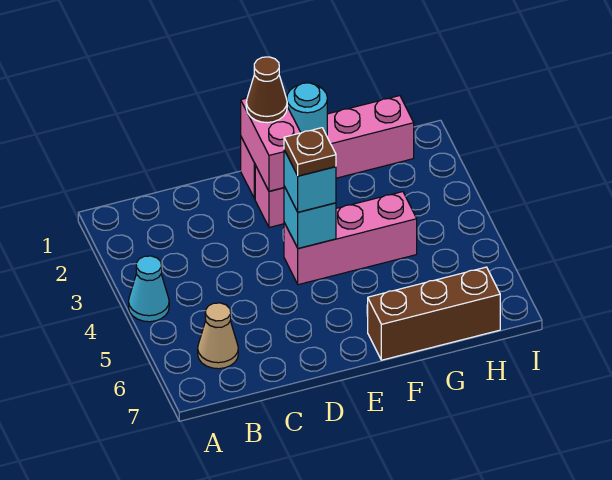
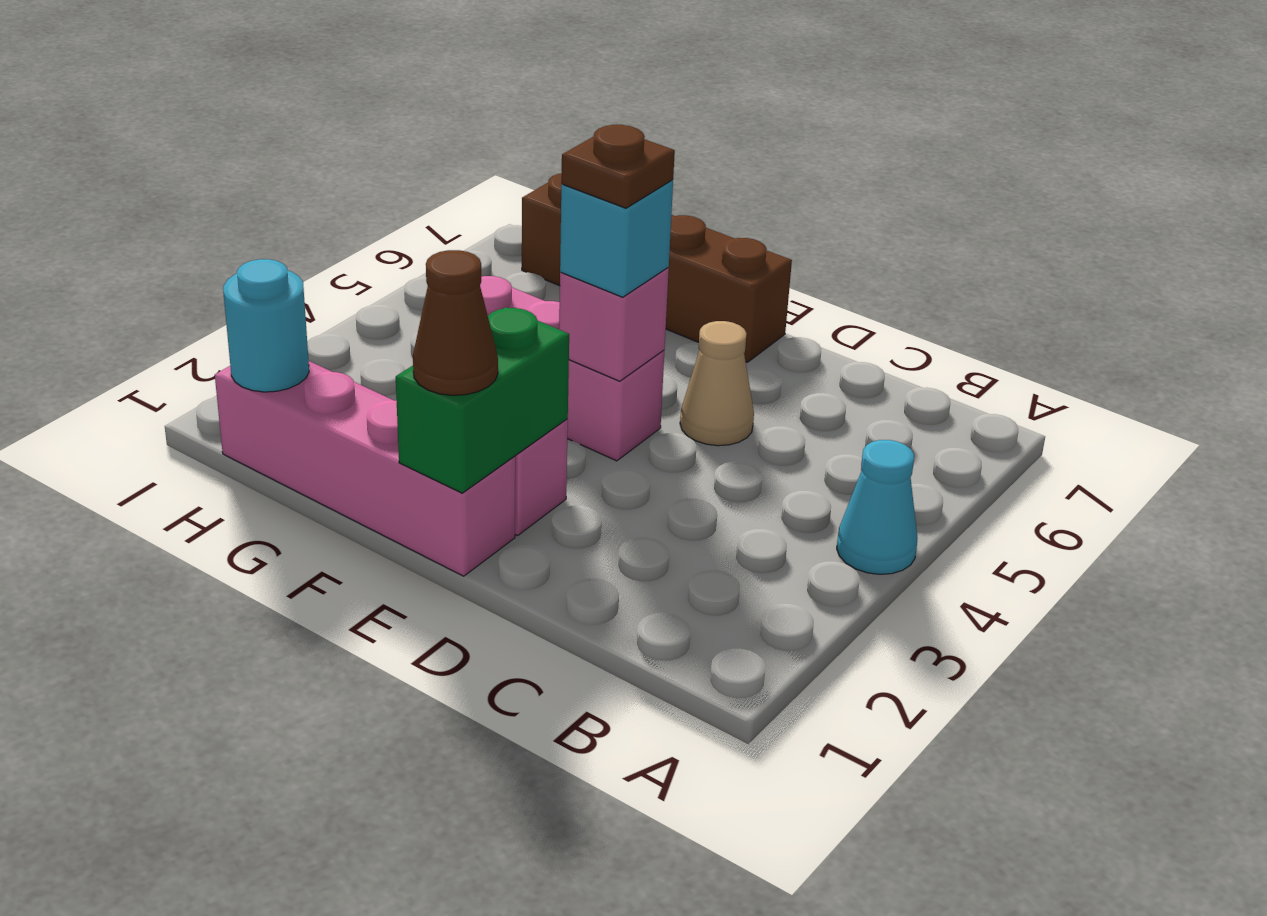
tan cone B6 level 1 -> tan cone D5 level 1
pink brick E1:E2 level 2 -> green brick E1:E2 level 2
cyan brick E4 level 2 -> pink brick E4 level 2
cyan round brick F1 level 2 -> cyan round brick H1 level 2
brown brick F7:H7 level 1 -> brown brick E7:H7 level 1

